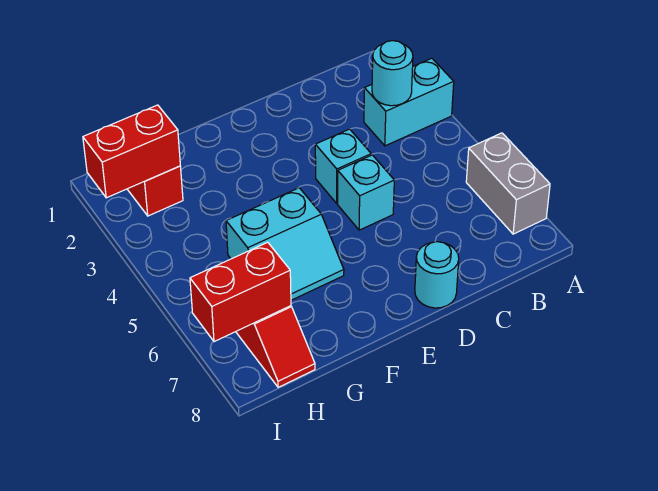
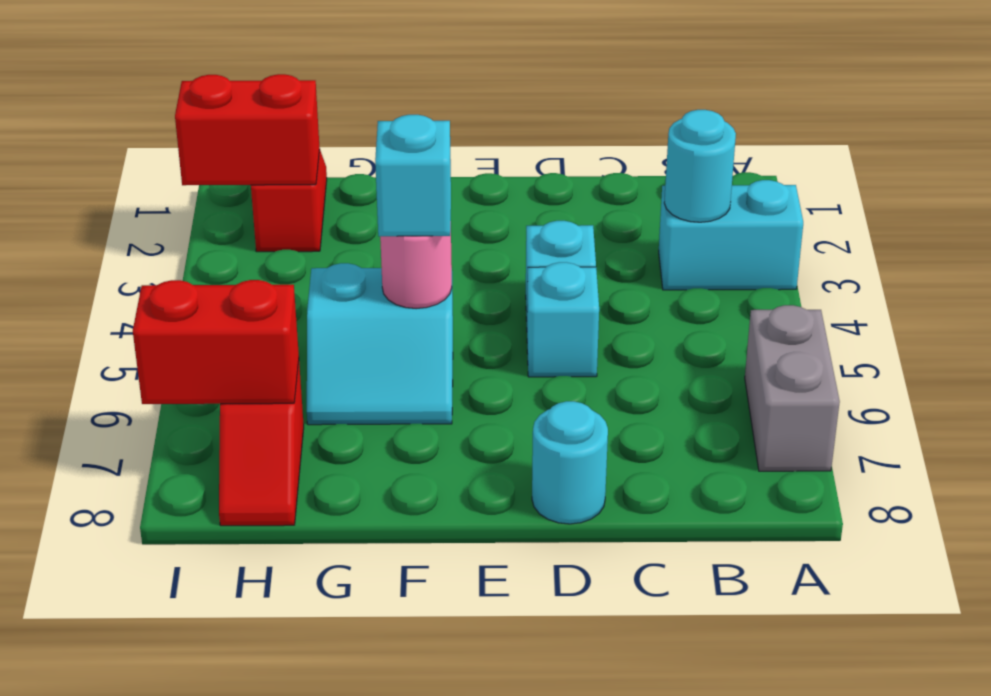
none -> pink round brick F5 level 2
none -> cyan brick F5 level 3

